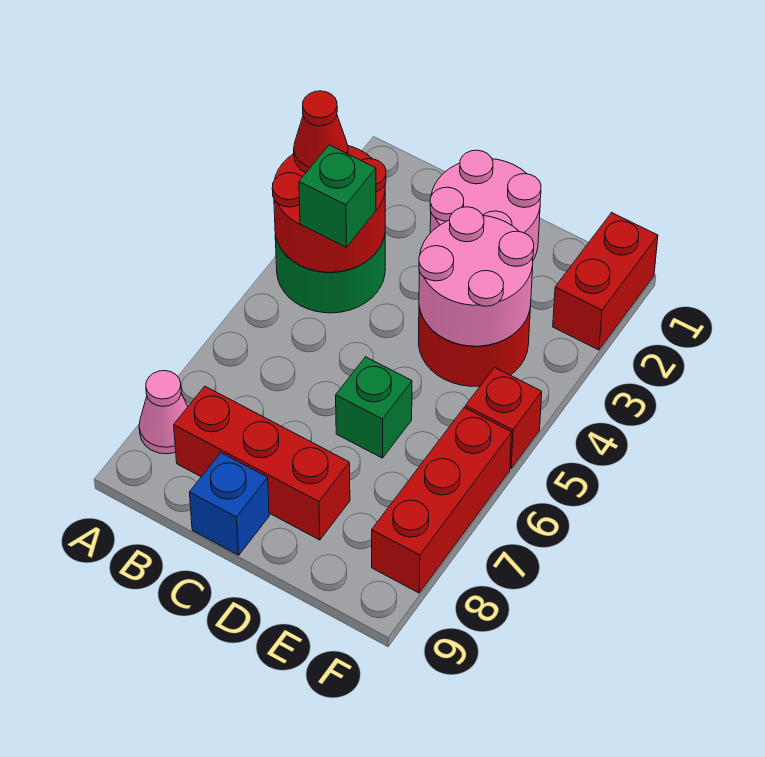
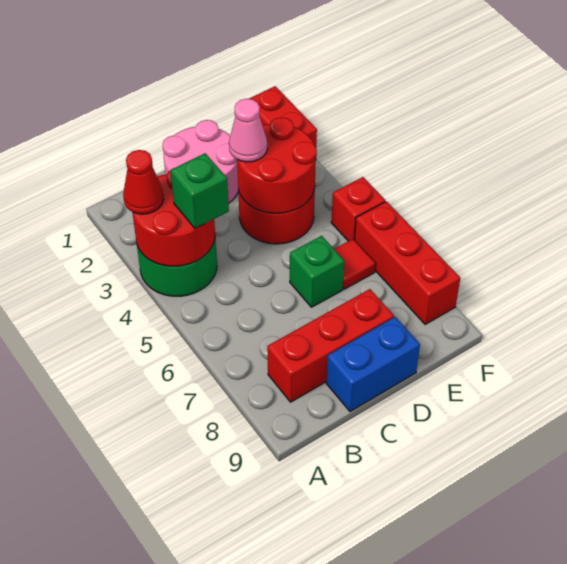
pink cone A8 level 1 -> pink cone D3 level 3
blue brick C9 level 1 -> blue brick C9:D9 level 1
pink round brick D3:E4 level 2 -> red round brick D3:E4 level 2
none -> red tile E6 level 1

